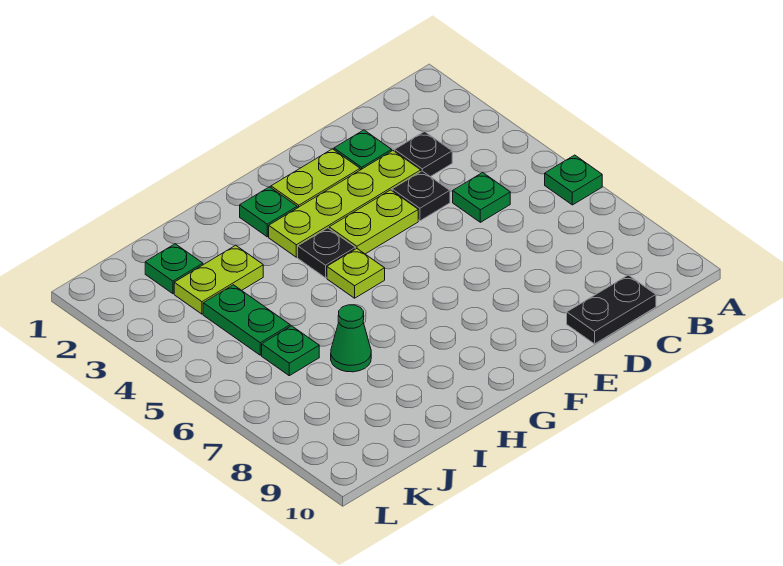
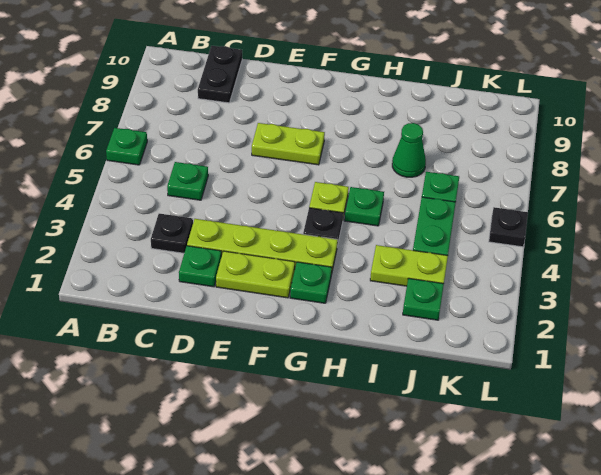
black plate C10:D10 level 1 -> black plate C9:C10 level 1
black plate D4 level 1 -> black plate L5 level 1
lime plate E4:F4 level 1 -> lime plate E7:F7 level 1
none -> green plate H5 level 1

